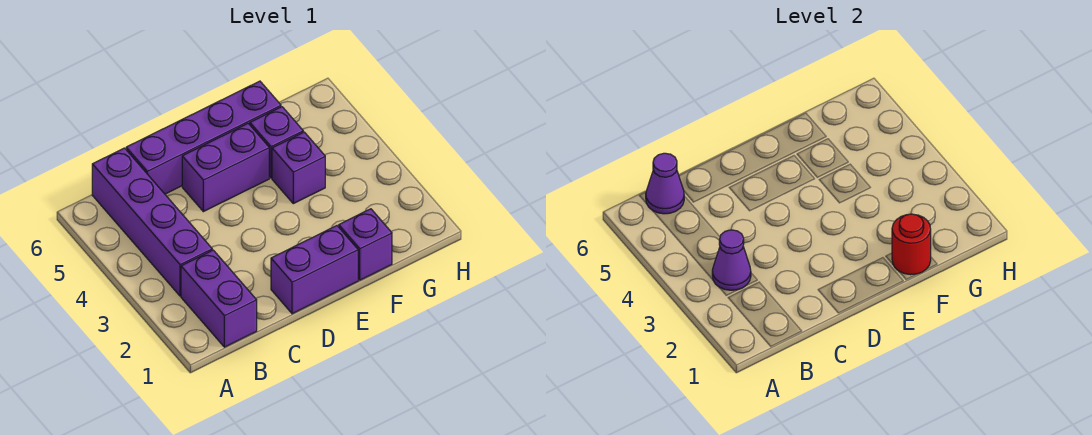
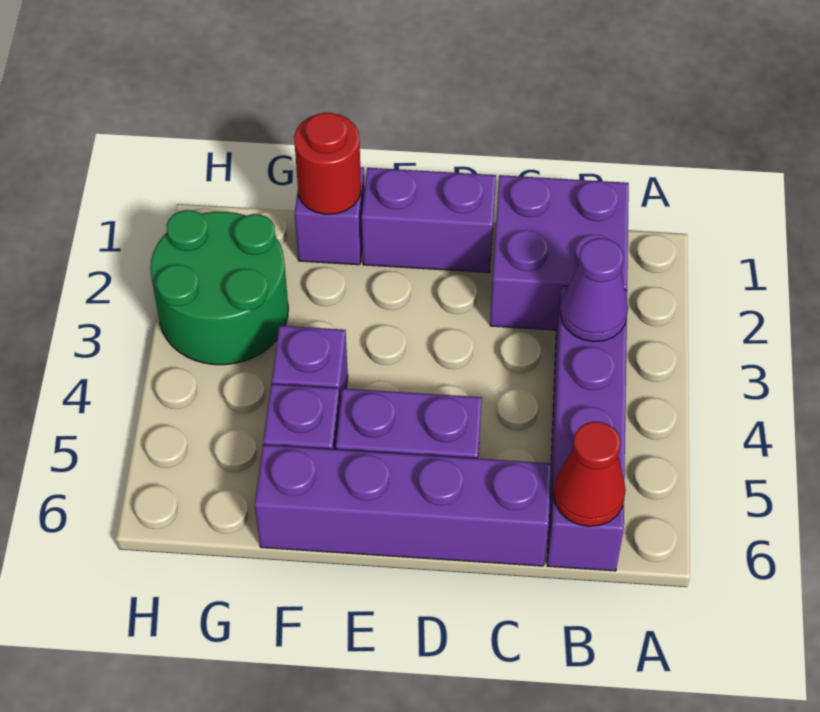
purple brick B1:B2 level 1 -> purple brick B1:C2 level 1
purple cone B6 level 2 -> red cone B6 level 2
none -> green round brick G2:H3 level 1

